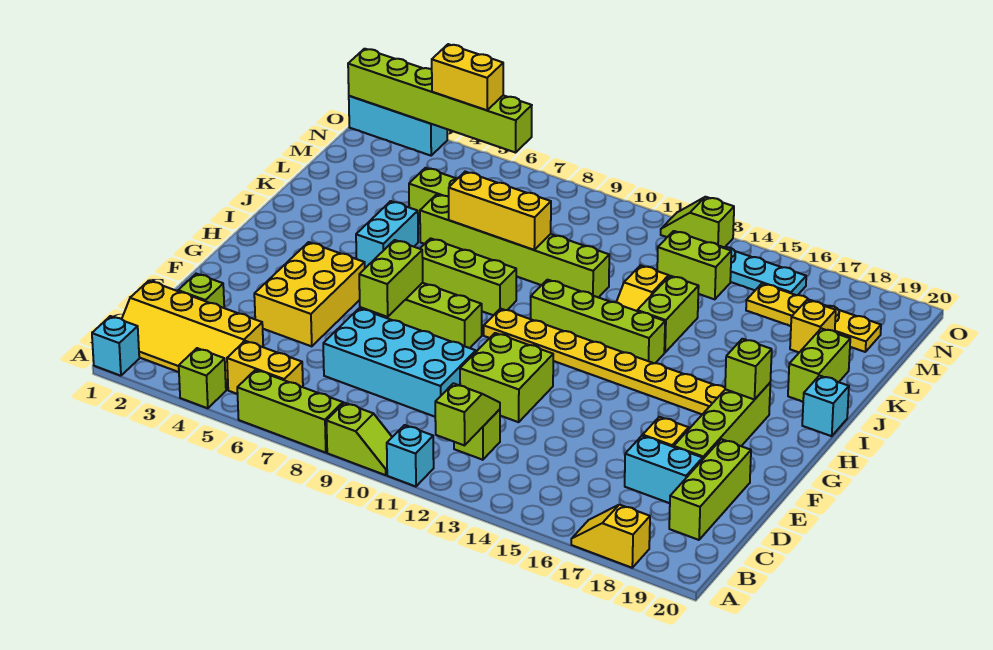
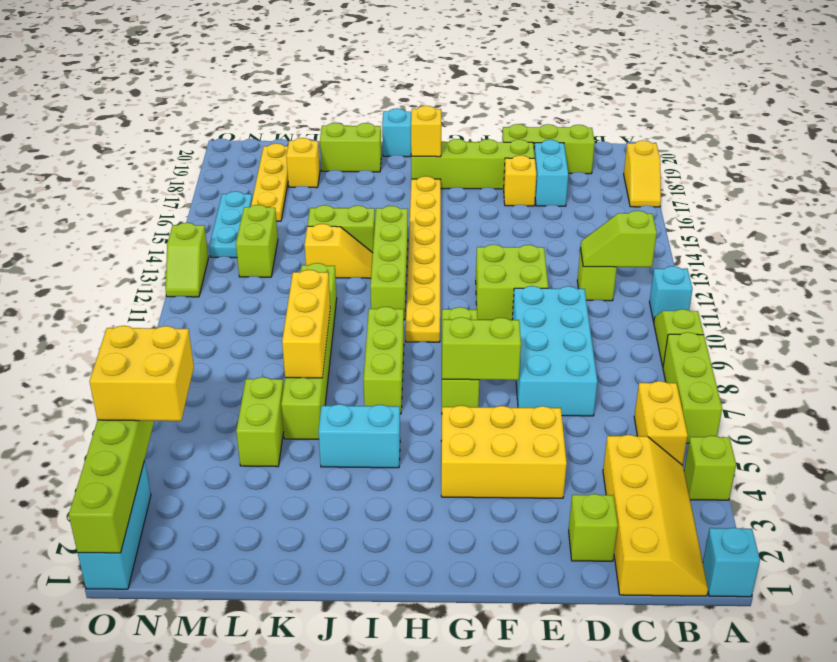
lime brick H18 level 2 -> yellow brick H18 level 2
yellow brick O4:O5 level 3 -> yellow brick N4:O5 level 3

